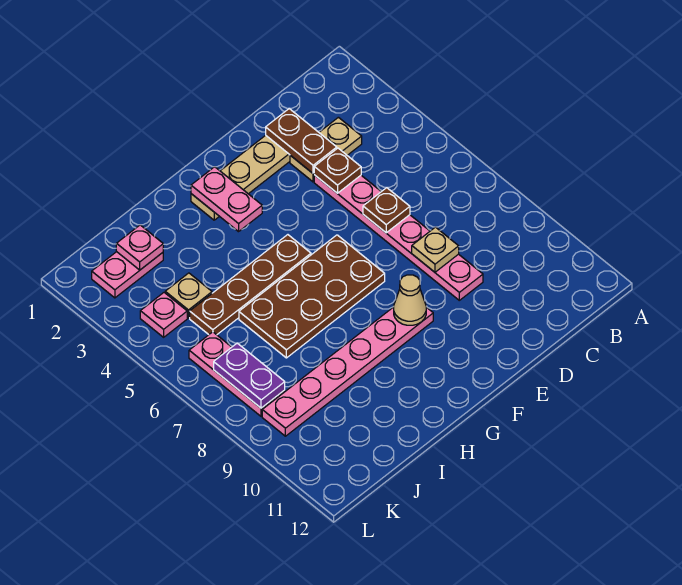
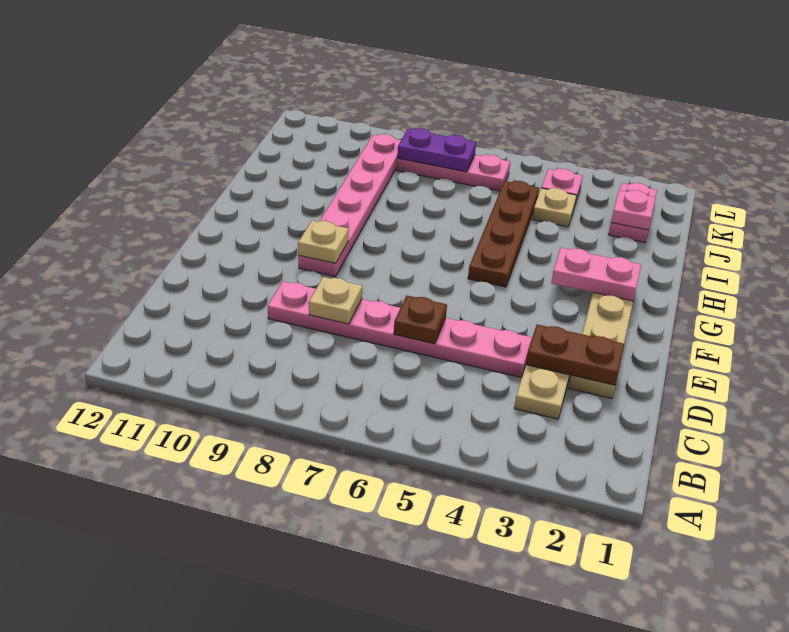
brown plate D4 level 2 -> none
brown plate F6:I7 level 1 -> none
tan cone F9 level 2 -> tan plate F9 level 2

